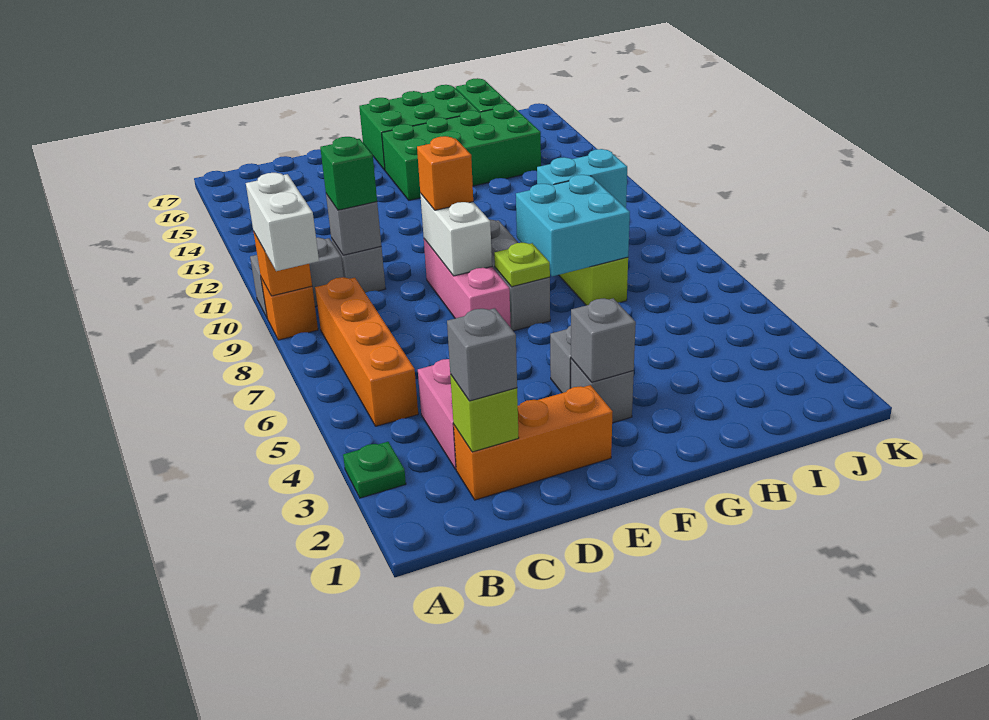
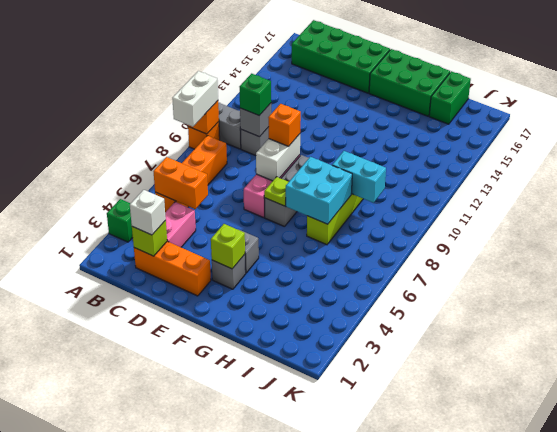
green plate A3 level 1 -> green brick A3 level 1
none -> orange brick B5:C5 level 2
grey brick C2 level 3 -> white brick C2 level 3
grey brick F3 level 2 -> lime brick F3 level 2
green brick F14:I15 level 1 -> green brick B16:E17 level 1

